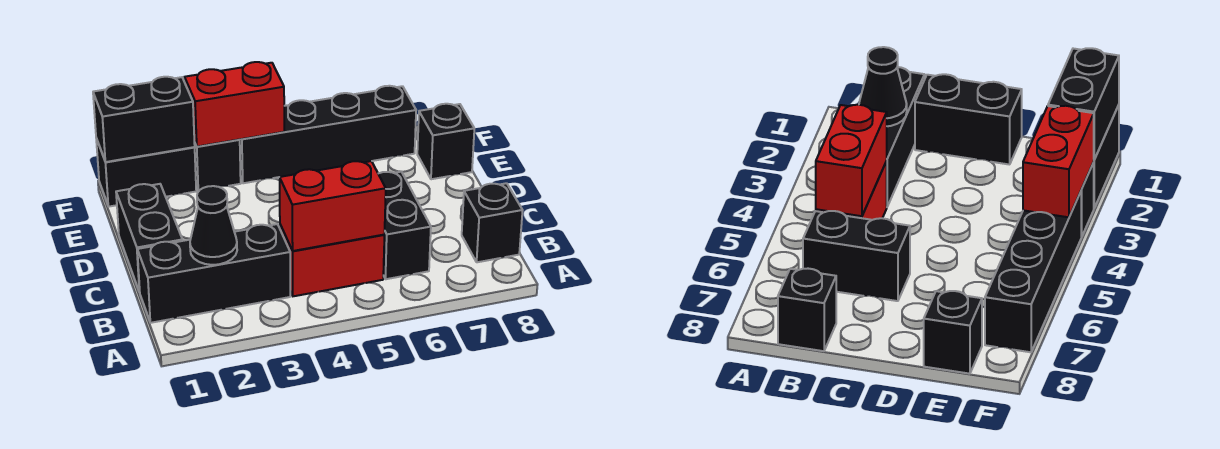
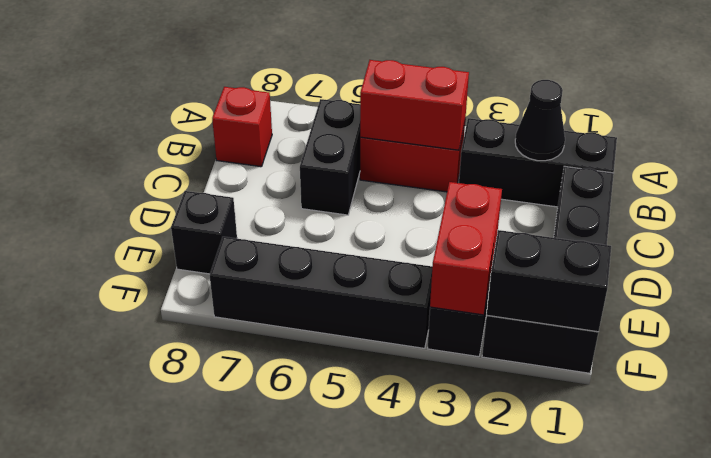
black brick B8 level 1 -> red brick B8 level 1
red brick F3:F4 level 2 -> red brick E3:F3 level 2

